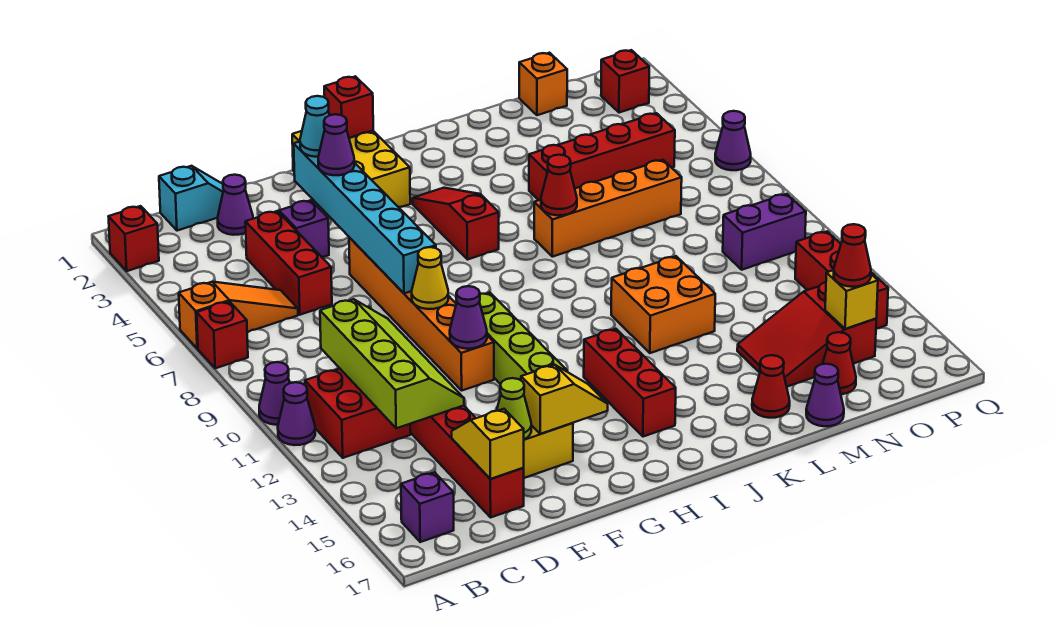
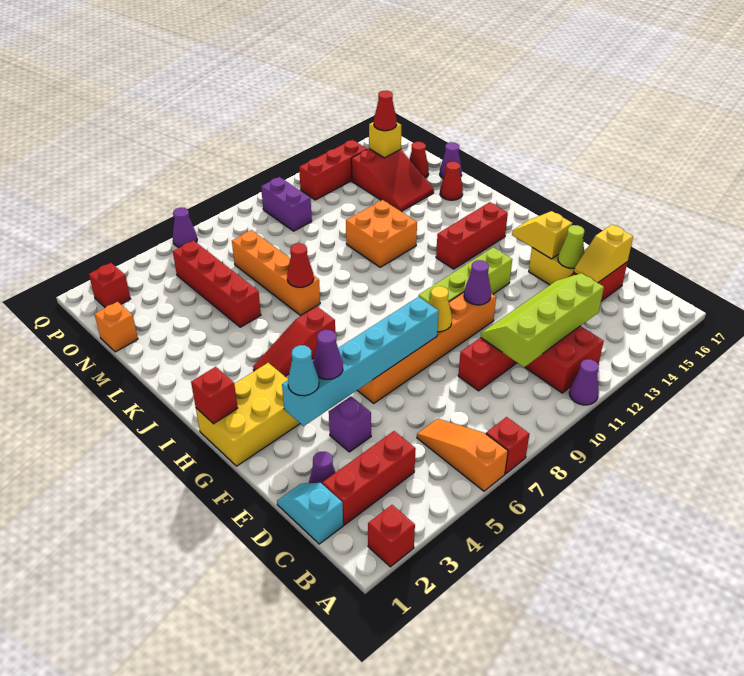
purple cone A10 level 1 -> none
purple brick B16 level 1 -> none
red brick D4:D6 level 1 -> red brick C2:C4 level 1

